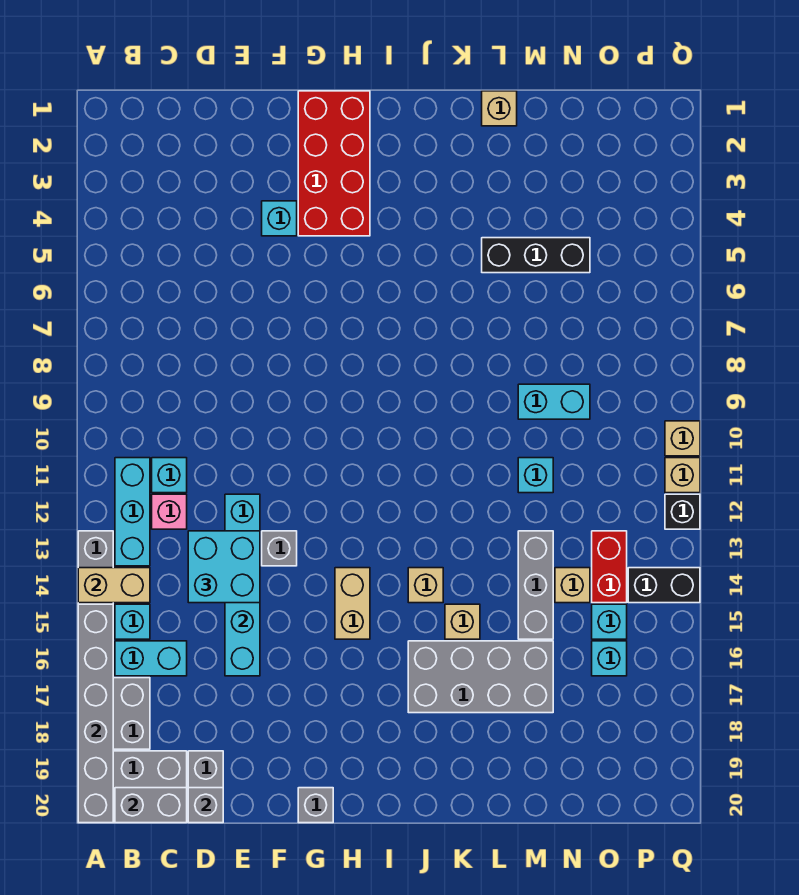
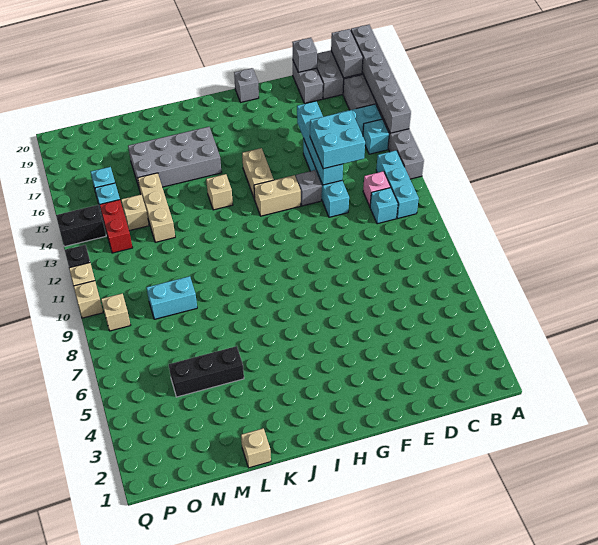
tan brick A14:B14 level 2 -> tan brick G13:H13 level 1
grey brick B20:C20 level 2 -> grey brick B19:B20 level 2
cyan brick F4 level 1 -> none
red brick G1:H4 level 1 -> none
tan brick K15 level 1 -> tan brick P9 level 1
cyan brick M11 level 1 -> none
grey brick M13:M15 level 1 -> tan brick M13:M15 level 1

